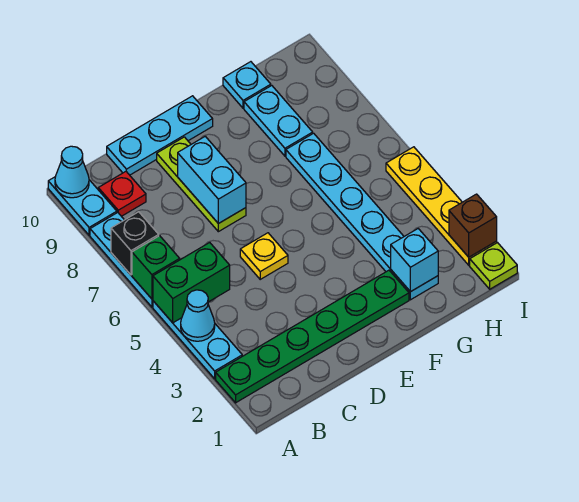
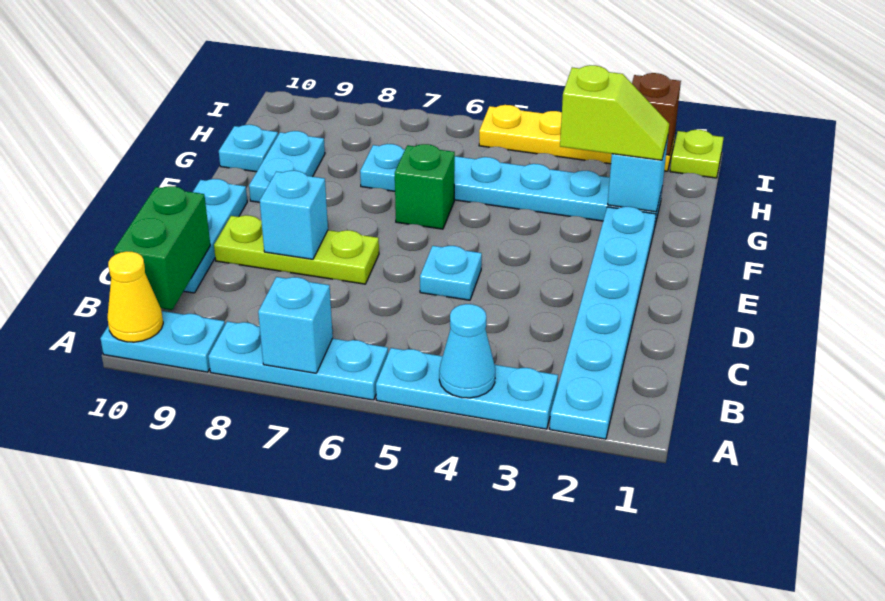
green plate A2:F2 level 1 -> cyan plate A2:F2 level 1
green brick A5:B5 level 2 -> green brick B10:C10 level 2
green brick A6 level 2 -> green brick F6 level 1
black brick A7 level 2 -> cyan brick A7 level 2
cyan cone A10 level 2 -> yellow cone A10 level 2
red plate B9 level 1 -> none
yellow plate D5 level 1 -> cyan plate D5 level 1
cyan brick D7:D8 level 2 -> cyan brick D8 level 2
none -> lime slope G2:G3 level 3 top 3
cyan plate G8:G9 level 1 -> cyan plate F9:G9 level 1

